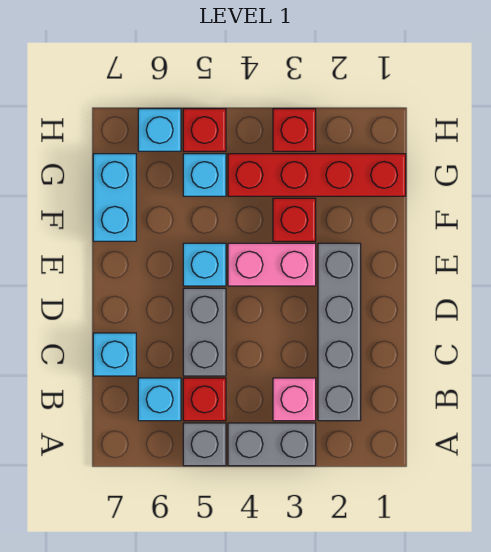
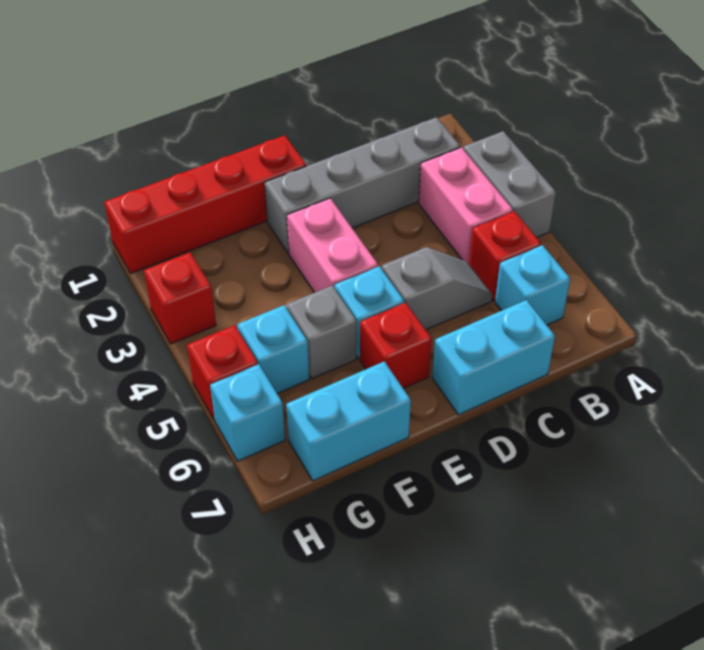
grey brick A5 level 1 -> grey brick F5 level 1
pink brick B3 level 1 -> pink brick B3:B4 level 1
grey brick C5:D5 level 1 -> grey slope C5:D5 level 1 top D
cyan brick C7 level 1 -> cyan brick C7:D7 level 1
red brick F3 level 1 -> red brick E6 level 1
red brick G1:G4 level 1 -> red brick E1:H1 level 1

